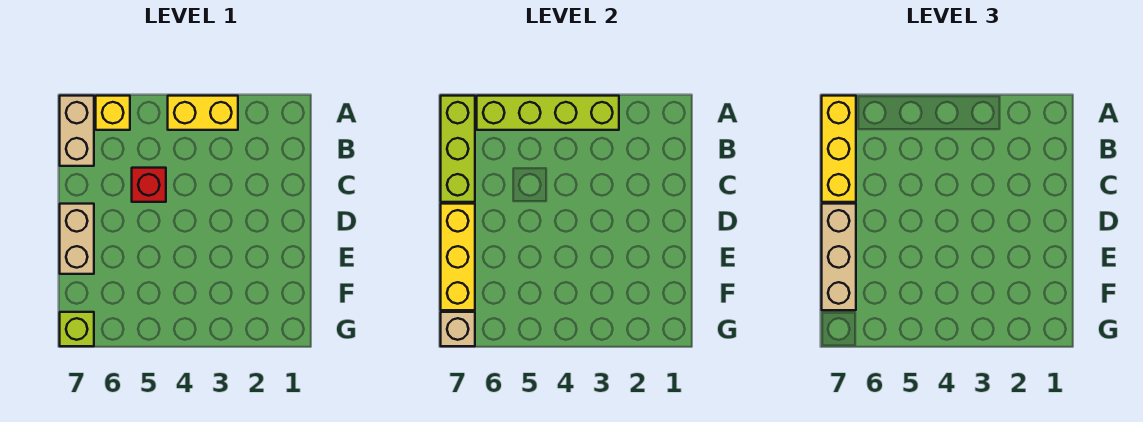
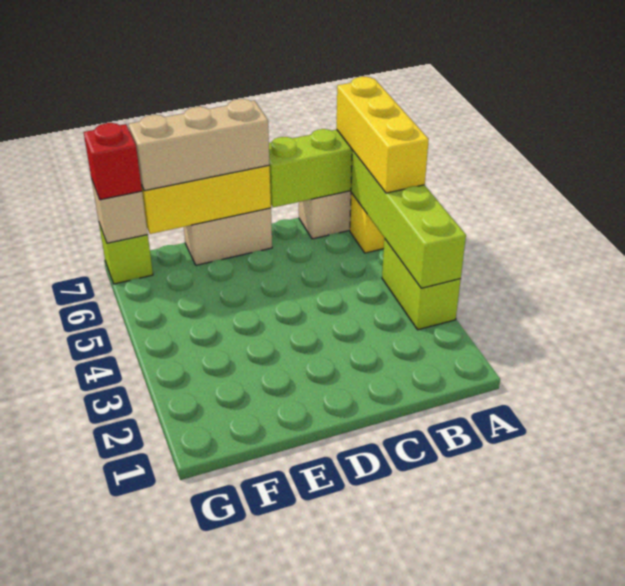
yellow brick A3:A4 level 1 -> lime brick A3:A4 level 1
yellow brick A7:C7 level 3 -> yellow brick A5:A7 level 3
red brick C5 level 1 -> red brick G7 level 3

